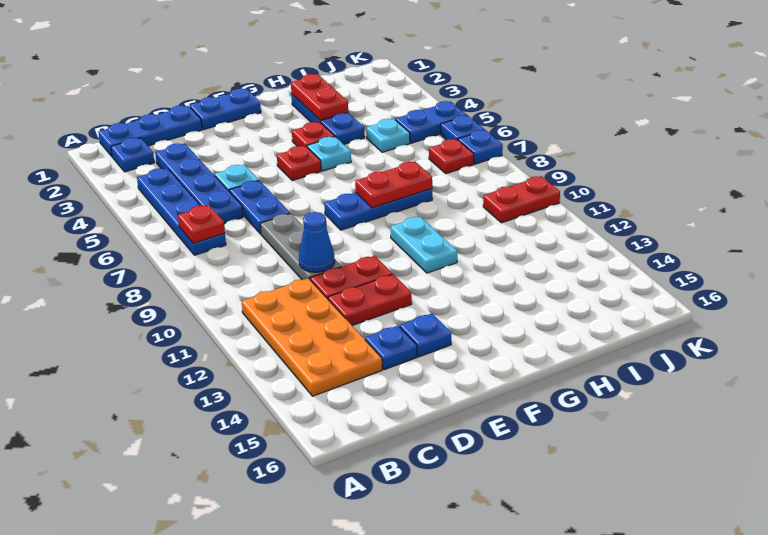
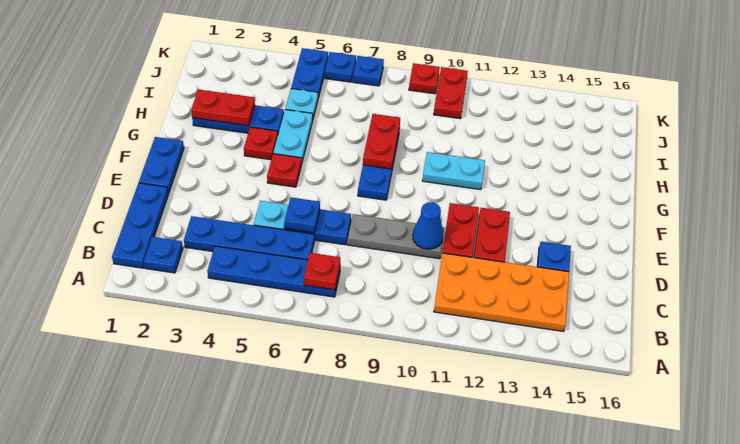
blue plate E14 level 1 -> blue plate D6 level 2
cyan plate G5 level 1 -> cyan plate G5:H5 level 1
red plate J7 level 1 -> red plate K9 level 1

